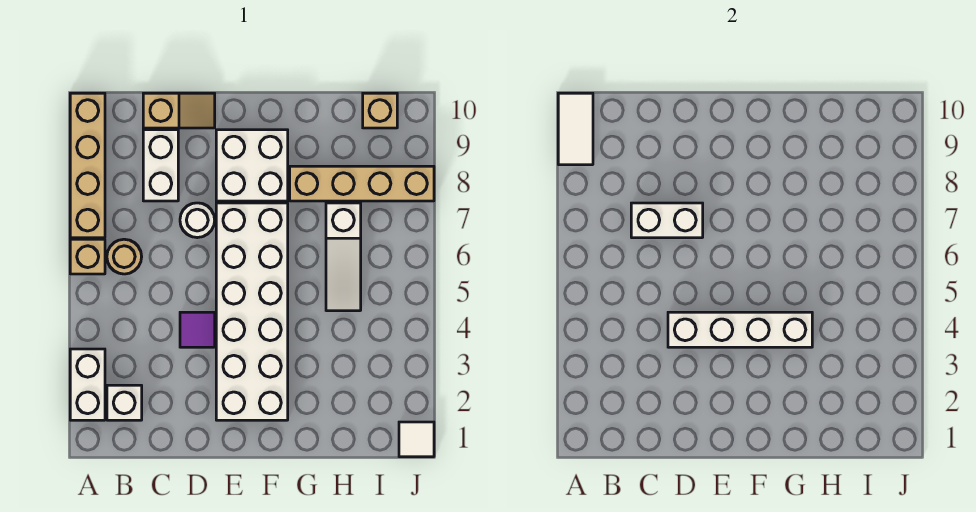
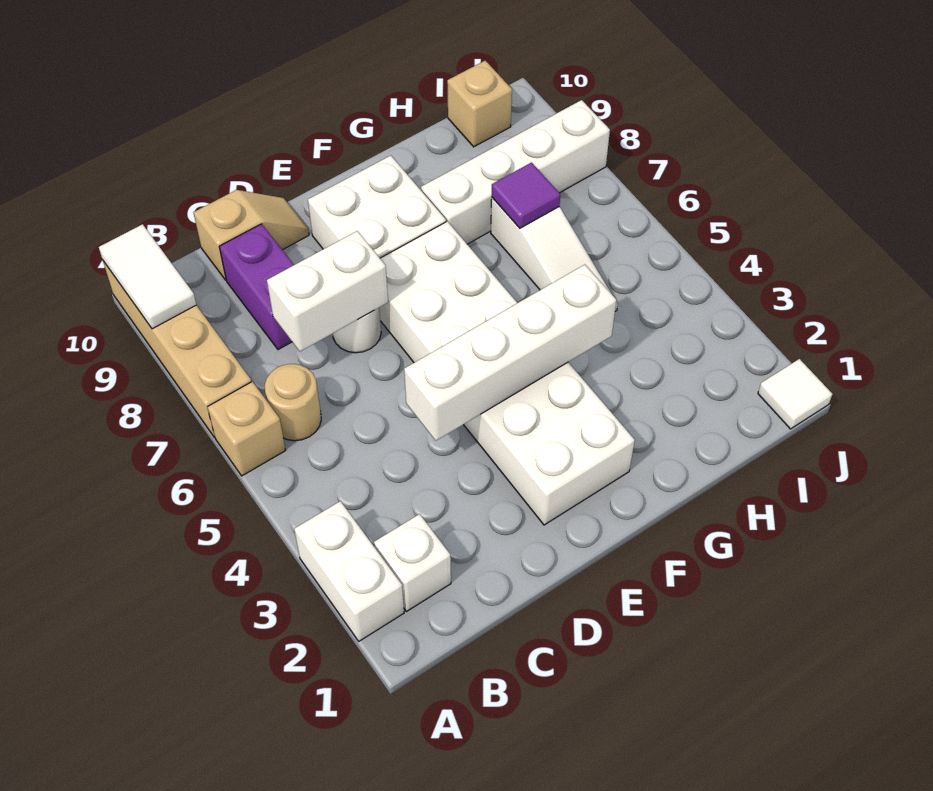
white brick C8:C9 level 1 -> purple brick C8:C9 level 1
purple tile D4 level 1 -> purple tile H7 level 2
tan brick G8:J8 level 1 -> white brick G8:J8 level 1

